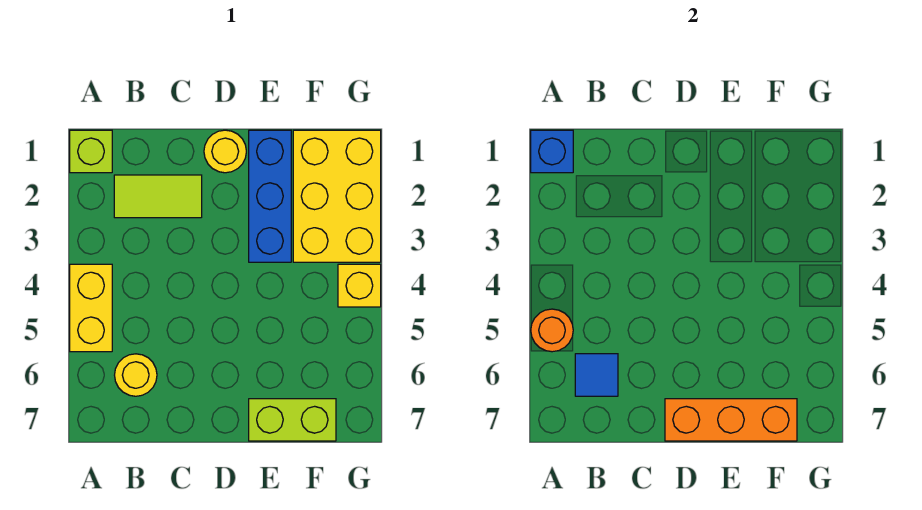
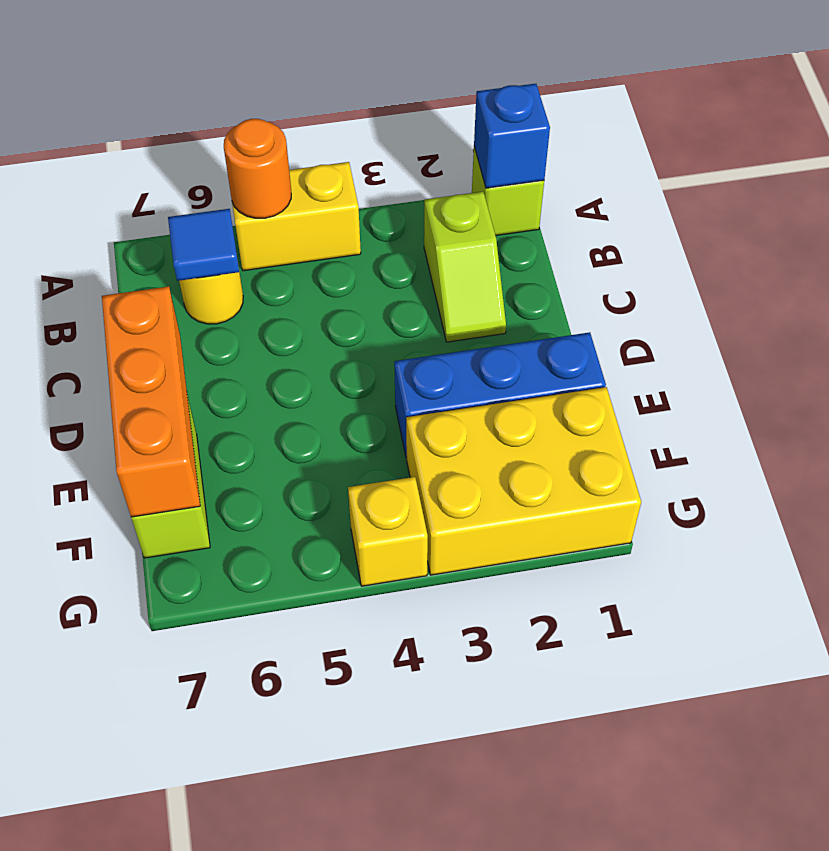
lime tile B2:C2 level 1 -> lime slope B2:C2 level 1 top B
yellow round brick D1 level 1 -> none

